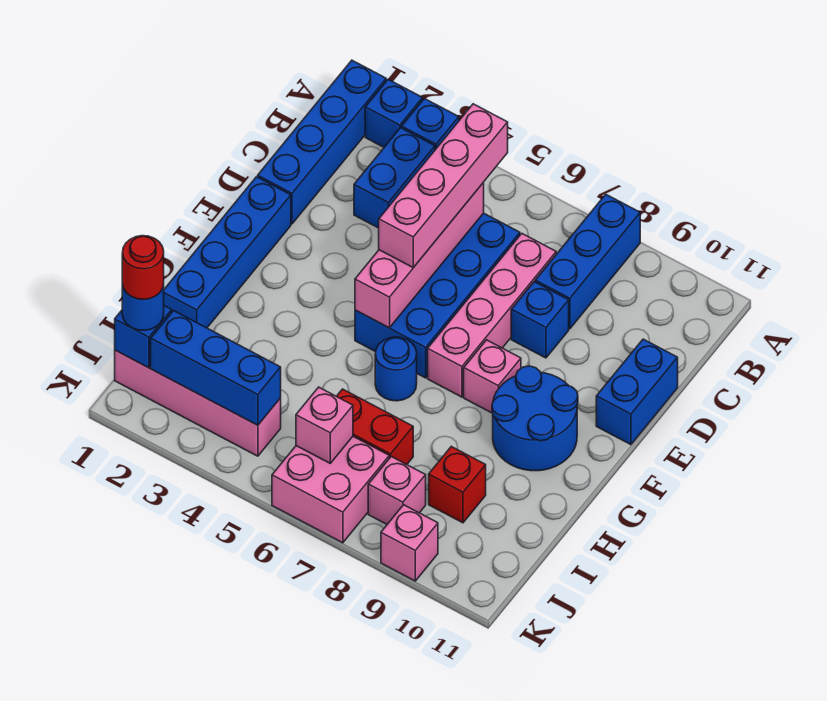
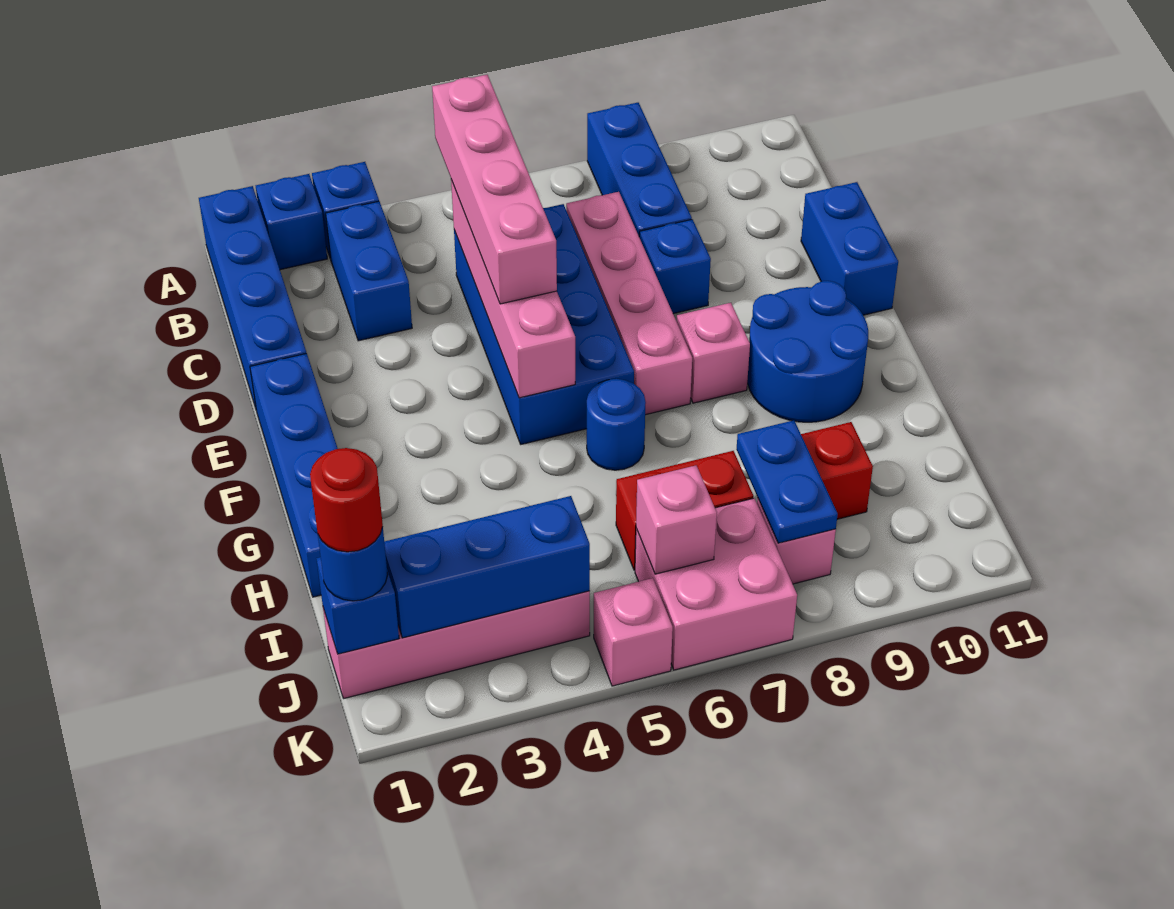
none -> blue plate I8:J8 level 2
pink brick K9 level 1 -> pink brick K5 level 1

